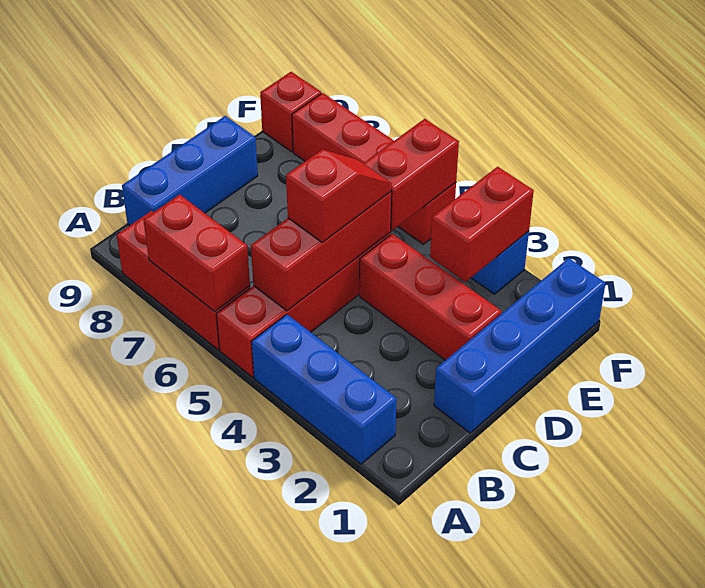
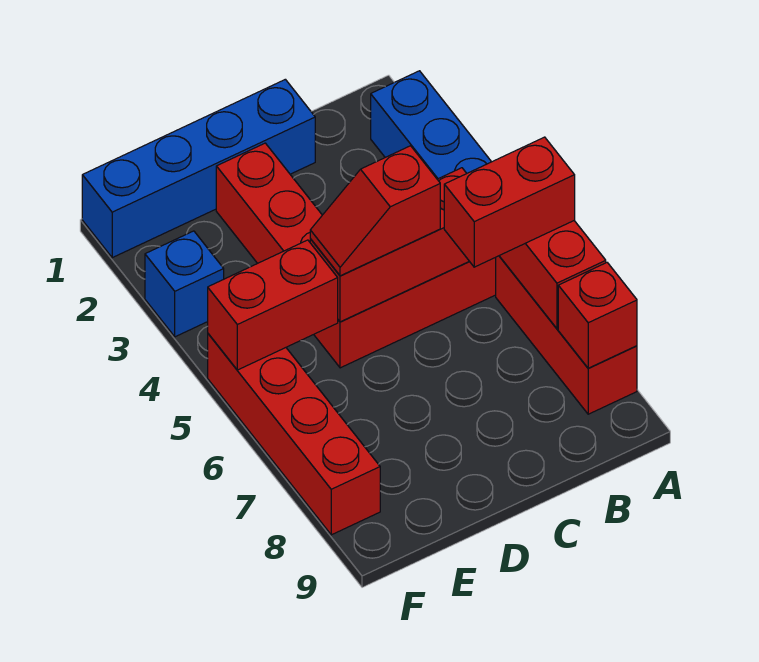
blue brick B9:D9 level 1 -> none
red brick E3:F3 level 2 -> red brick A6:B6 level 3
red brick F9 level 1 -> red brick A8 level 2

